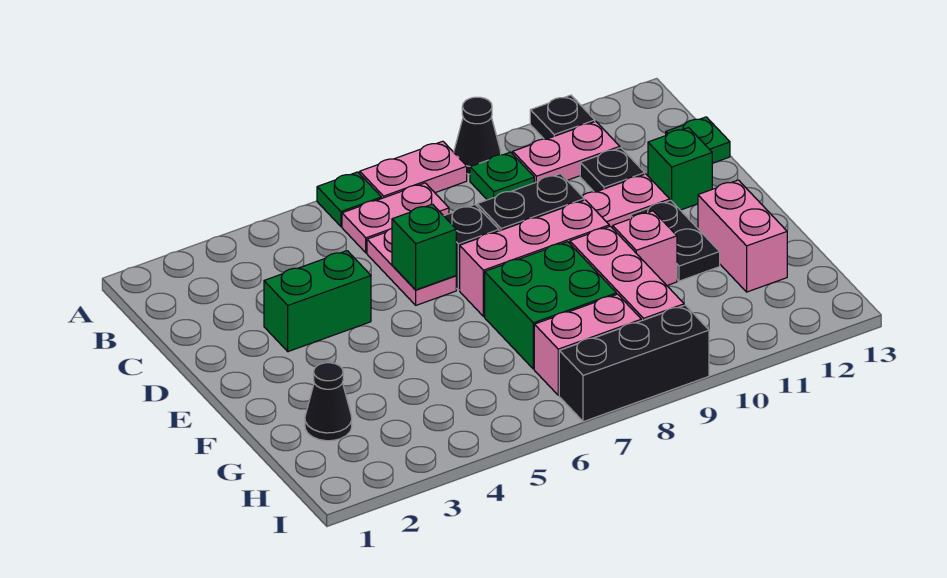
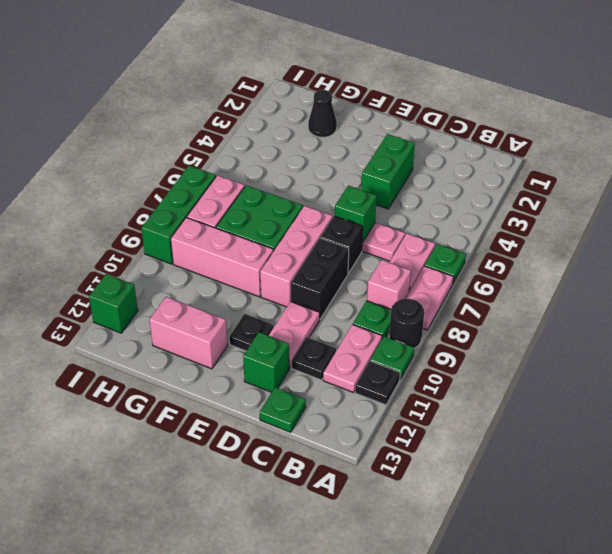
black cone A9 level 1 -> black round brick A9 level 1
none -> green plate A10 level 1
black plate E11:F11 level 1 -> black plate E11 level 1
pink brick F10 level 1 -> pink brick B8 level 1
black brick I7:I9 level 1 -> green brick I7:I9 level 1
none -> green brick I12 level 1

